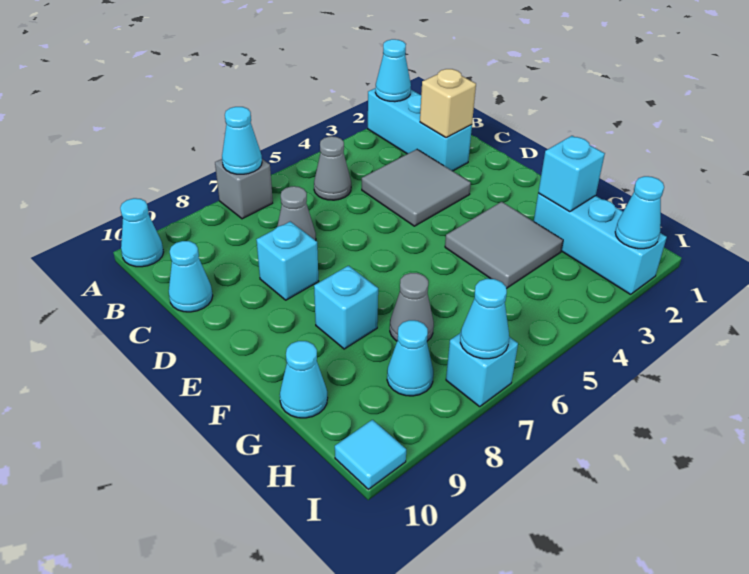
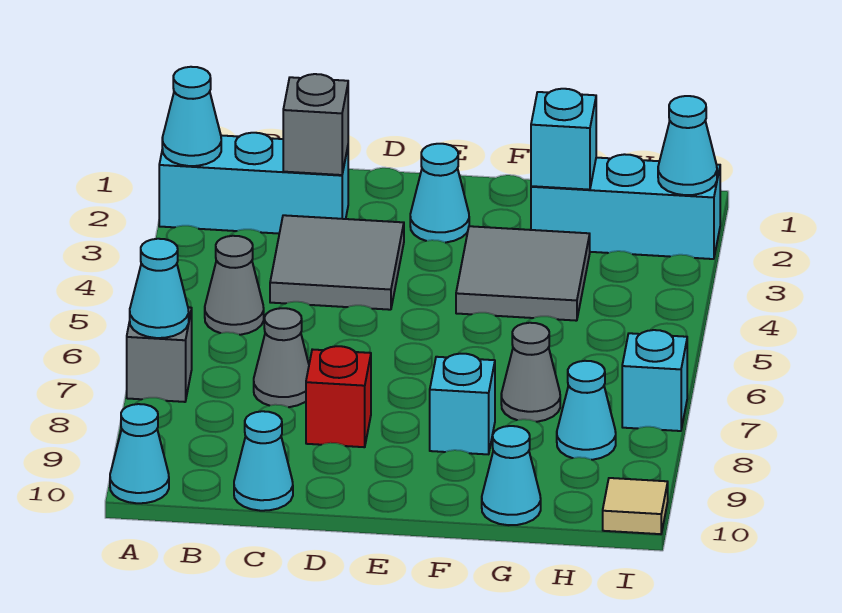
tan brick C2 level 2 -> grey brick C2 level 2
cyan brick D8 level 1 -> red brick D8 level 1
cyan cone I7 level 2 -> cyan cone E2 level 1
cyan tile I10 level 1 -> tan tile I10 level 1

